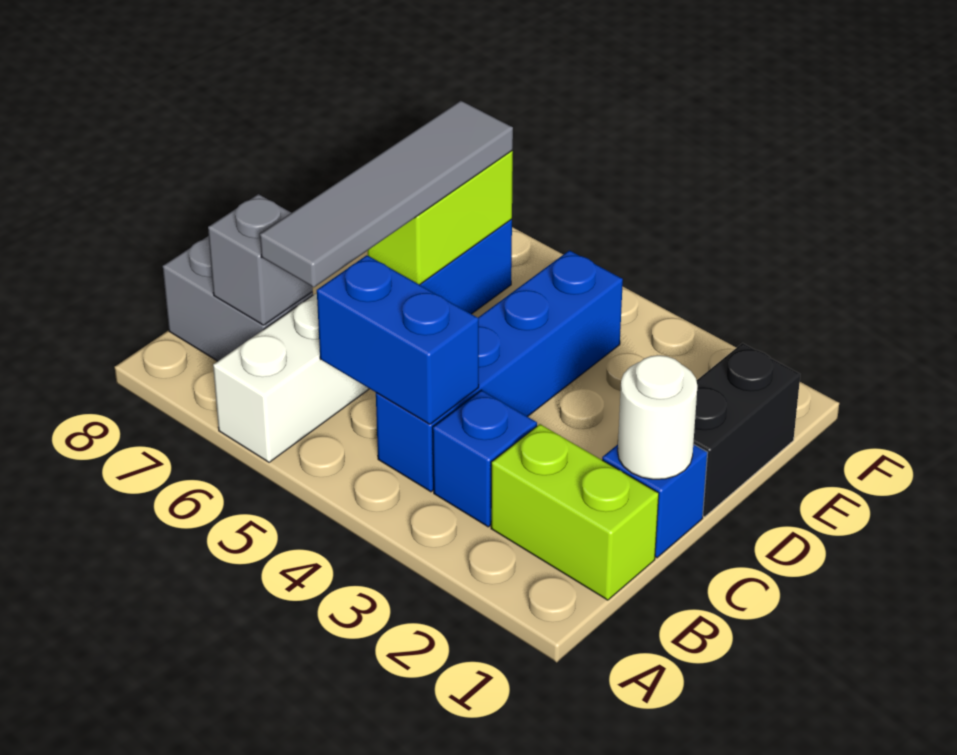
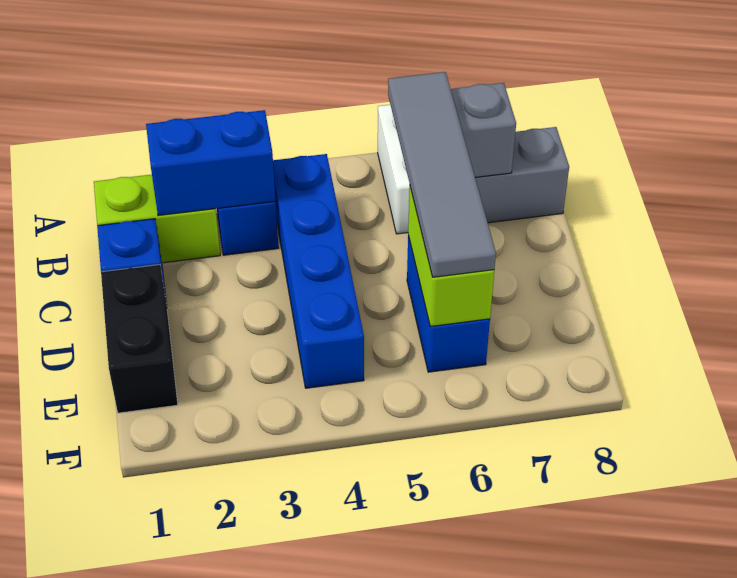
blue brick B4:B5 level 2 -> blue brick B2:B3 level 2
white round brick C1 level 2 -> none

